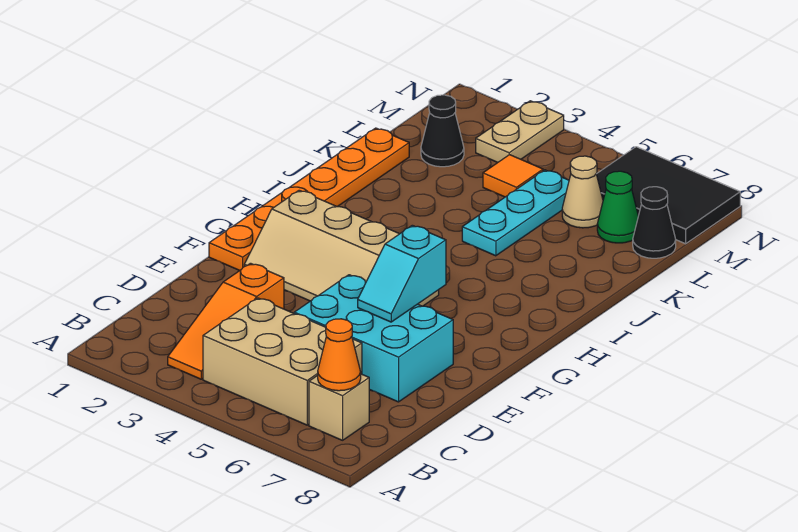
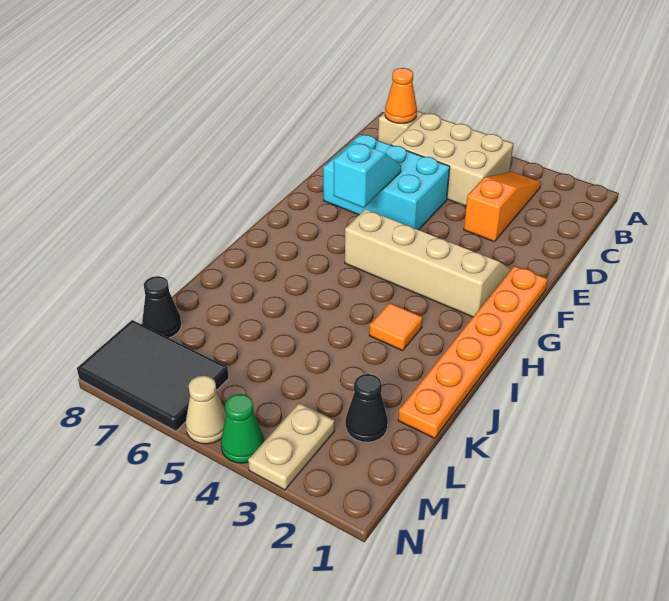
cyan plate J5:L5 level 1 -> none
orange tile L4 level 1 -> orange tile I3 level 1
tan cone L6 level 1 -> tan cone N5 level 1
green cone L7 level 1 -> green cone N4 level 1

